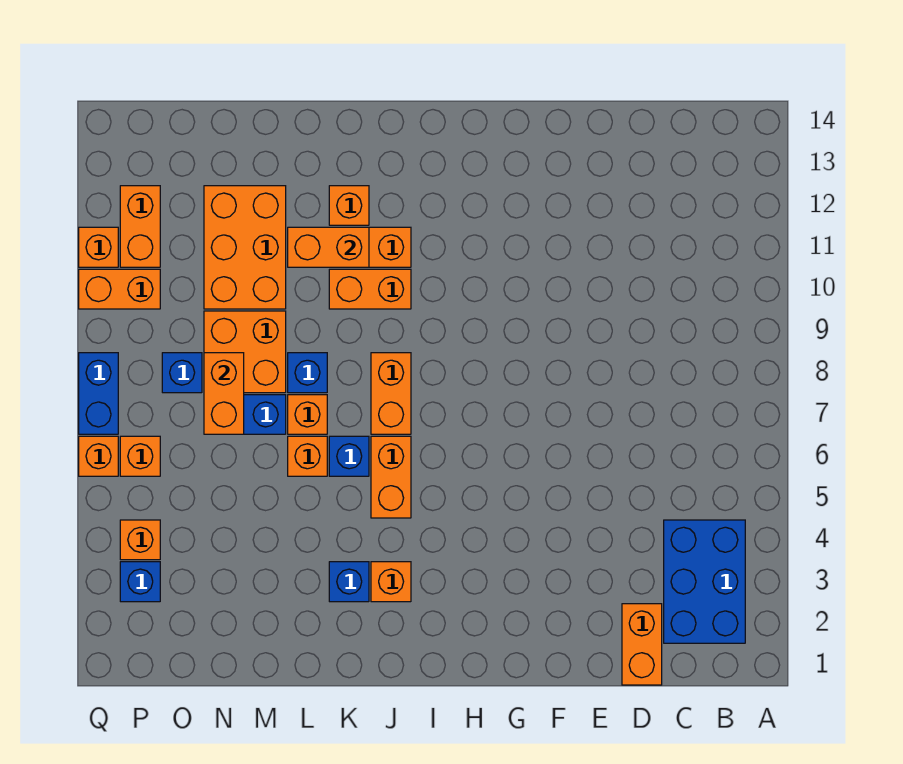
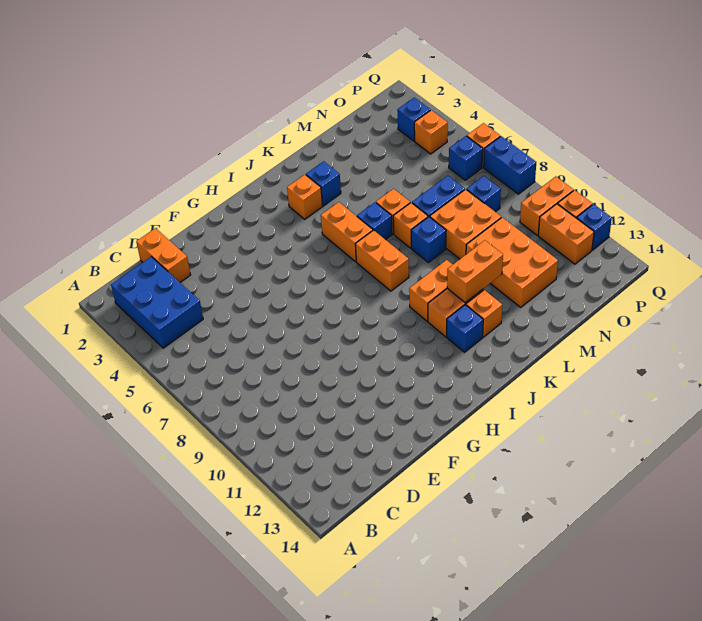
none -> blue brick J12 level 1
orange brick N7:N8 level 2 -> none
orange brick P6 level 1 -> blue brick P6 level 1
none -> blue brick Q12 level 1

